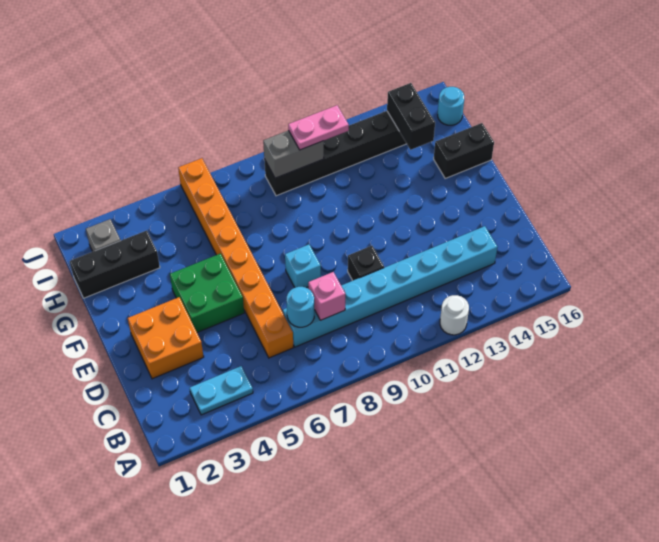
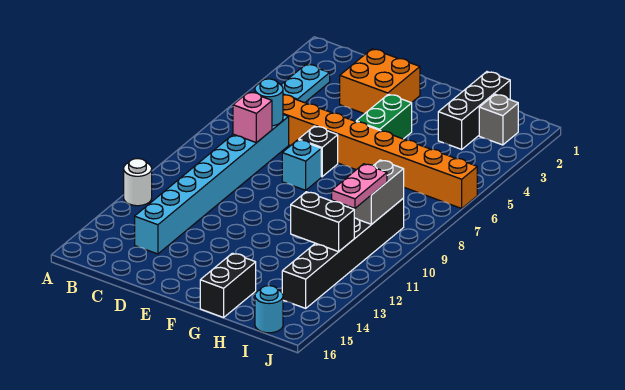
black brick D10 level 1 -> black brick E7 level 1
green brick E4:F5 level 1 -> green brick F4:F5 level 1
black brick H14:I14 level 2 -> black brick H12:I12 level 2

